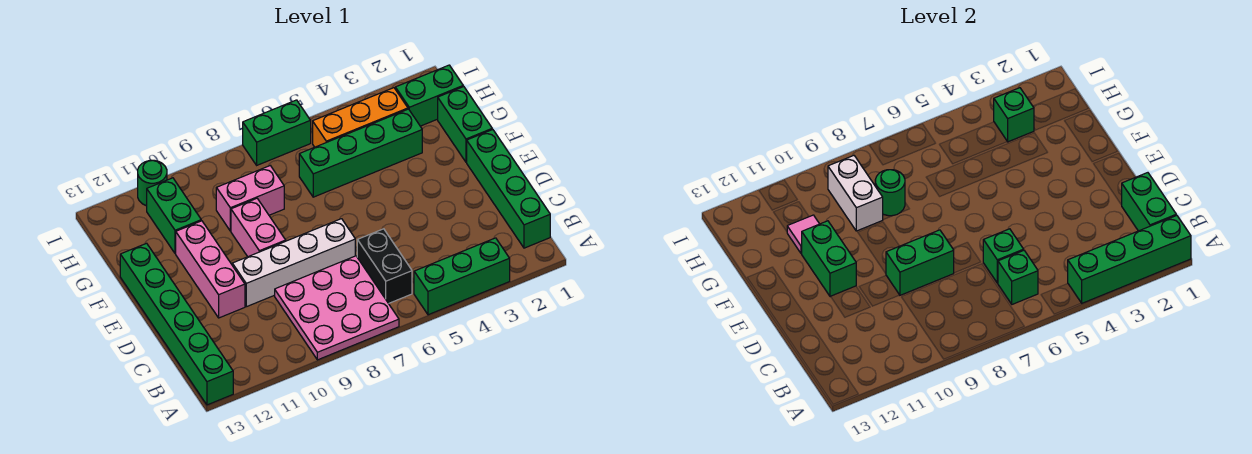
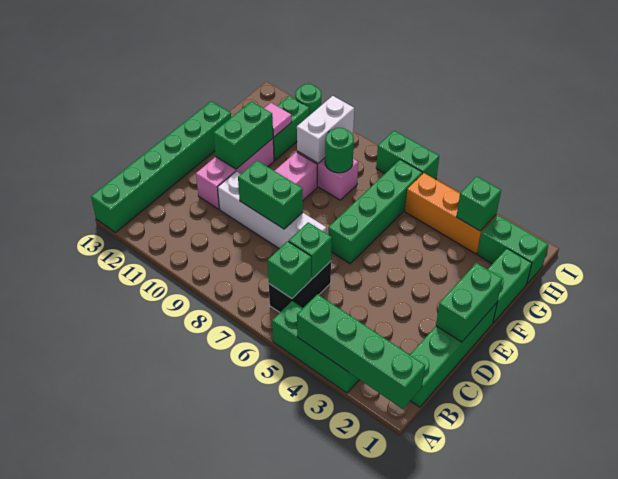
pink plate A7:C9 level 1 -> none
green brick B1:C1 level 2 -> green brick D1:E1 level 2
green brick G3:G6 level 1 -> green brick E6:H6 level 1

